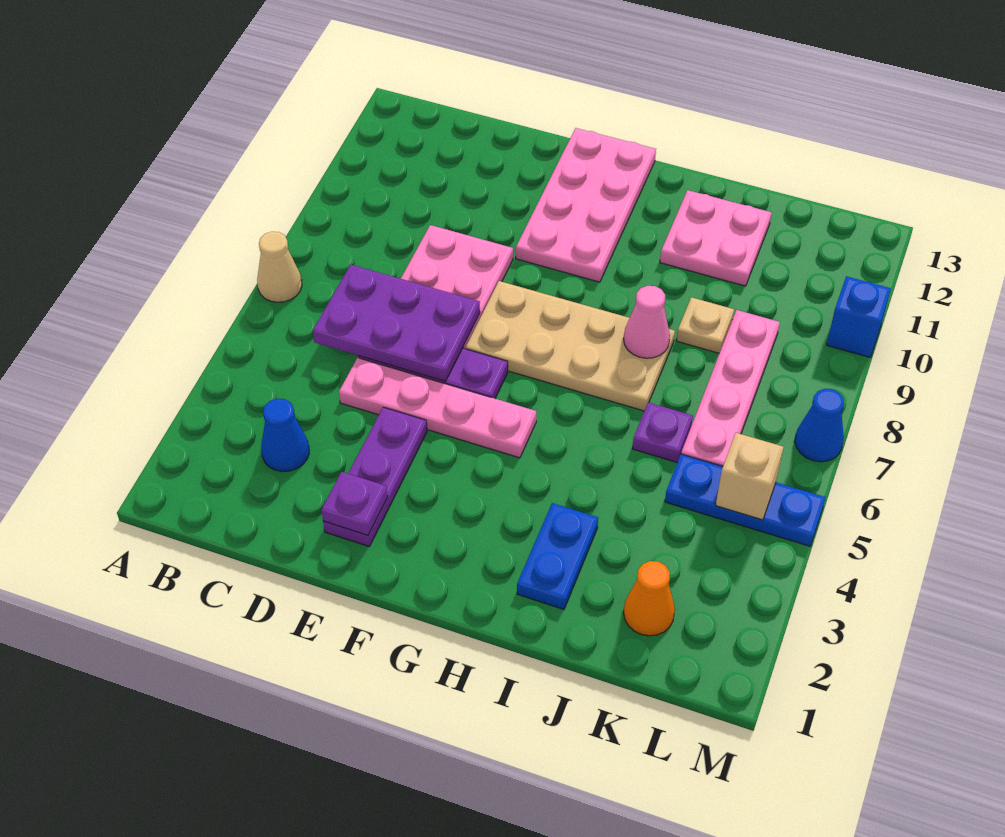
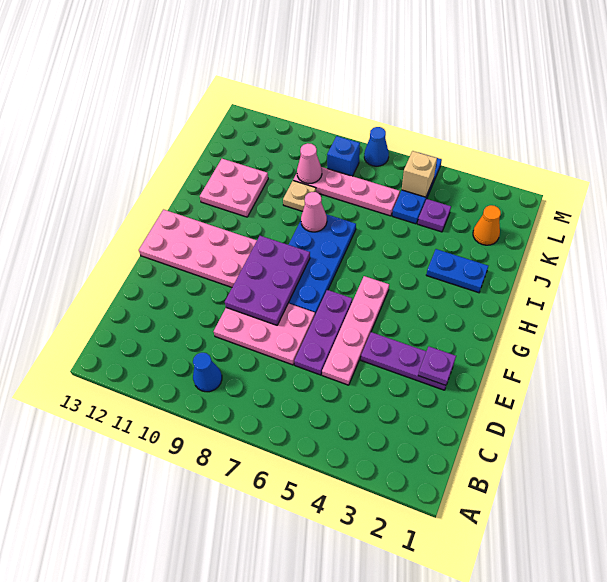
tan cone A7 level 1 -> none
blue cone C3 level 1 -> blue cone B9 level 1
purple plate C6:E7 level 2 -> purple plate E8:G9 level 2
tan plate F7:I8 level 1 -> blue plate F7:I8 level 1
purple plate J6 level 1 -> purple plate K4 level 1
none -> pink cone K9 level 2
blue brick M10 level 1 -> blue brick L8 level 1

